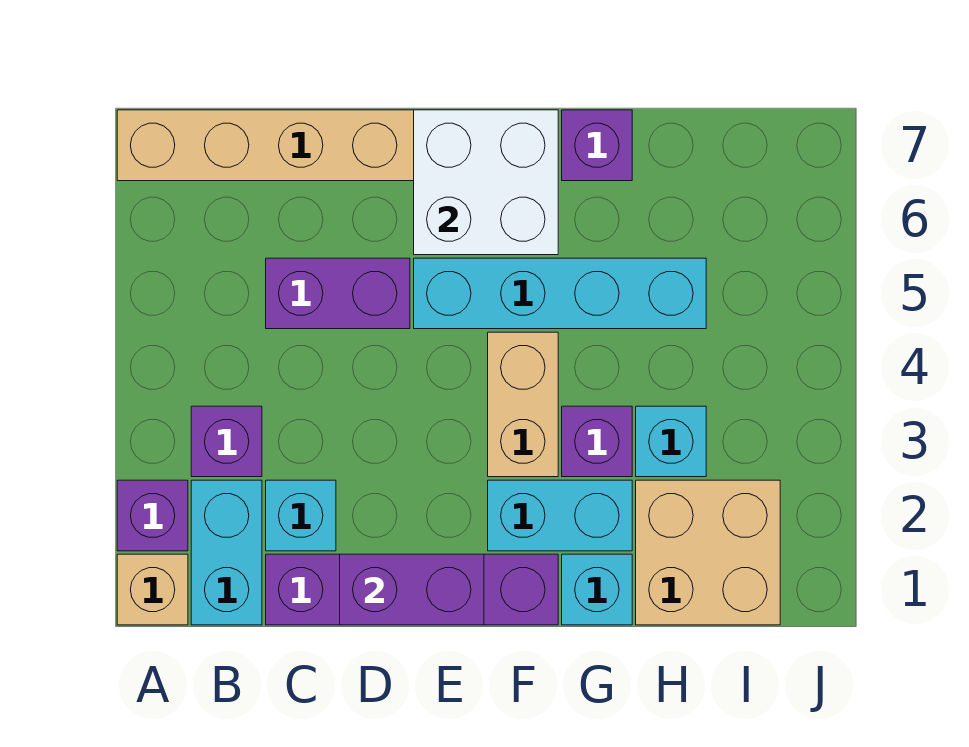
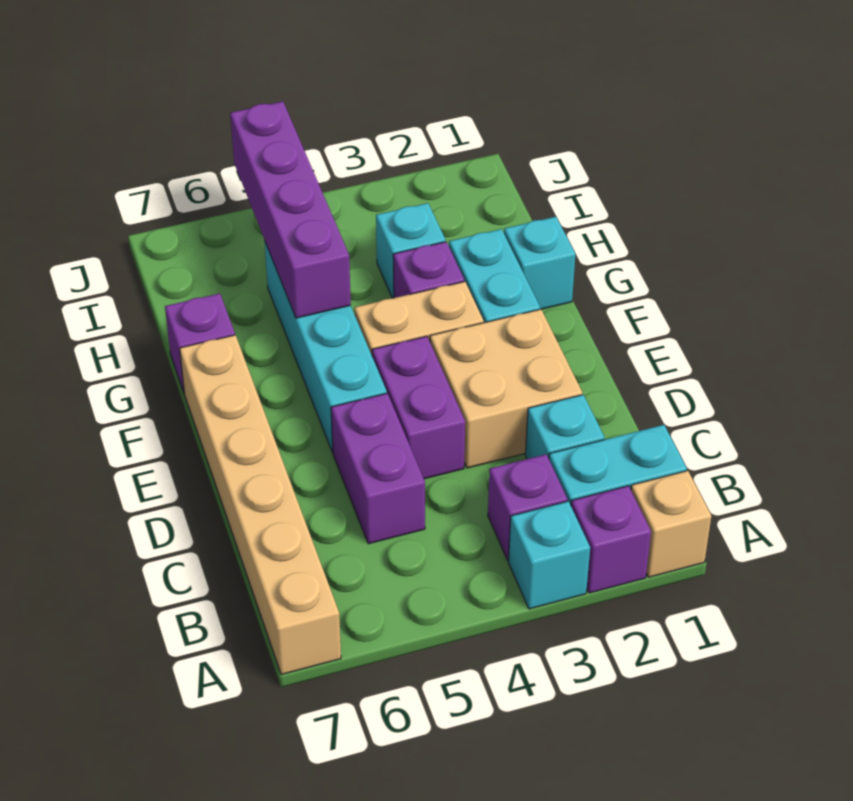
none -> cyan brick A3 level 1
purple brick C1:F1 level 1 -> purple brick G5:J5 level 2
purple brick D1:E1 level 2 -> purple brick D4:E4 level 1
white brick E6:F7 level 2 -> none
tan brick H1:I2 level 1 -> tan brick D2:E3 level 1

